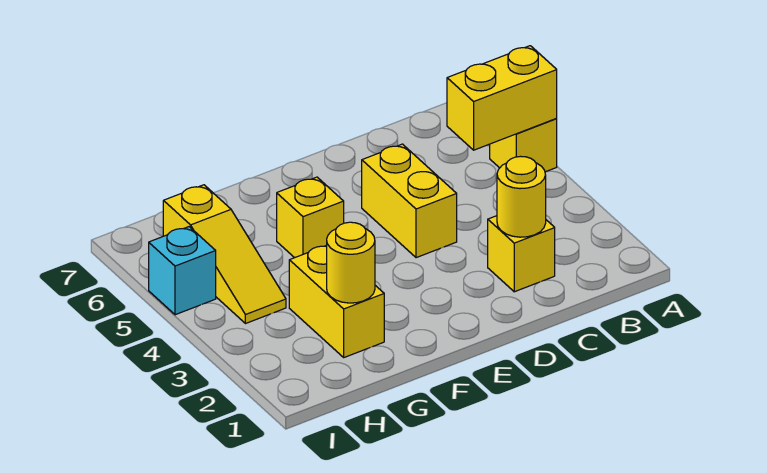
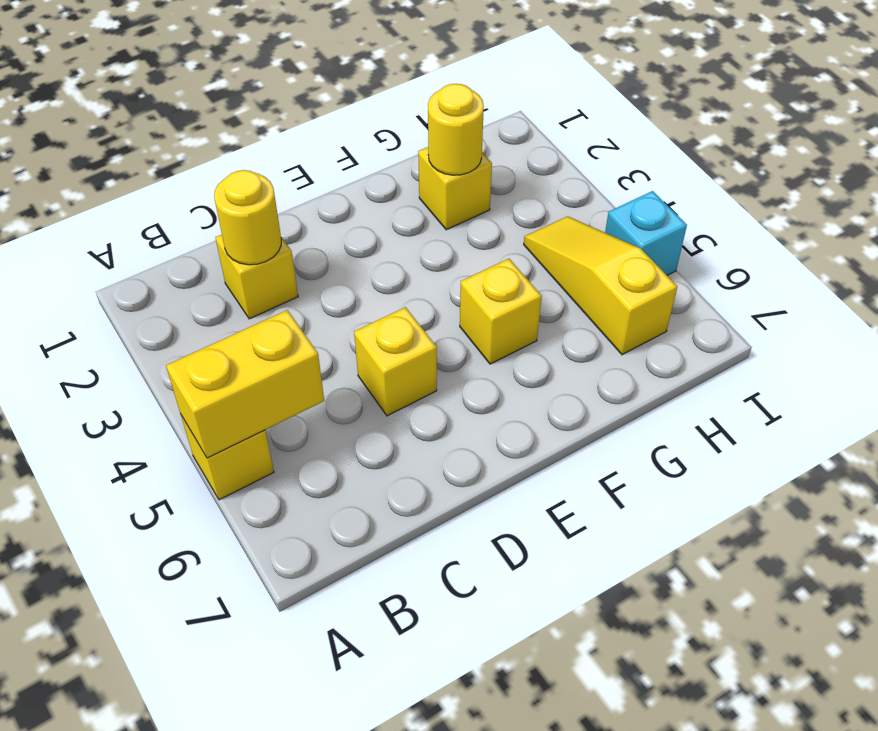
yellow brick D4:D5 level 1 -> yellow brick D5 level 1
yellow brick G2:G3 level 1 -> yellow brick G2 level 1

